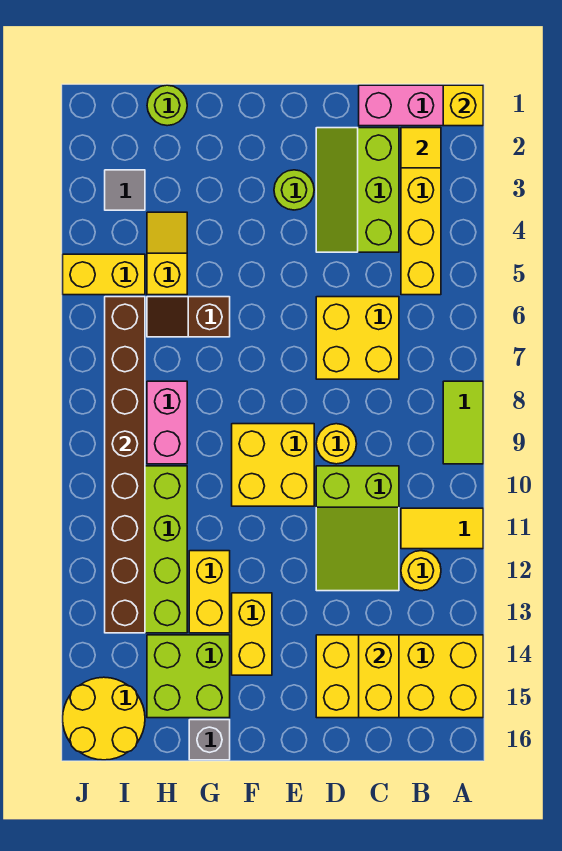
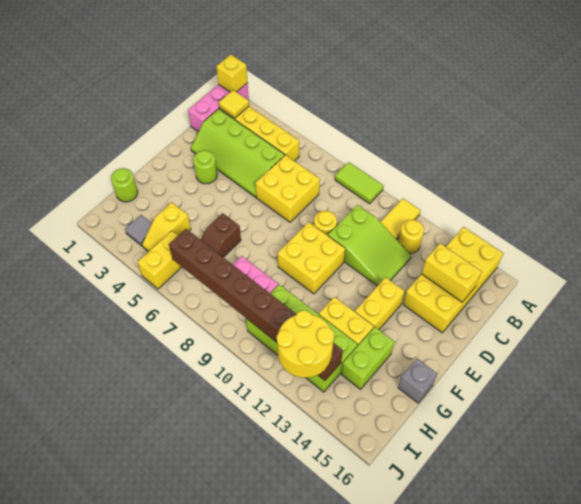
lime slope C2:D4 level 1 top C -> lime slope C2:D5 level 1 top C
yellow brick F13:F14 level 1 -> yellow brick E13:F13 level 1
lime brick G14:H15 level 1 -> lime brick G14:H14 level 1
yellow slope H4:H5 level 1 top 5 -> yellow slope H4:I4 level 1 top H
yellow round brick I15:J16 level 1 -> yellow round brick I12:J13 level 3

